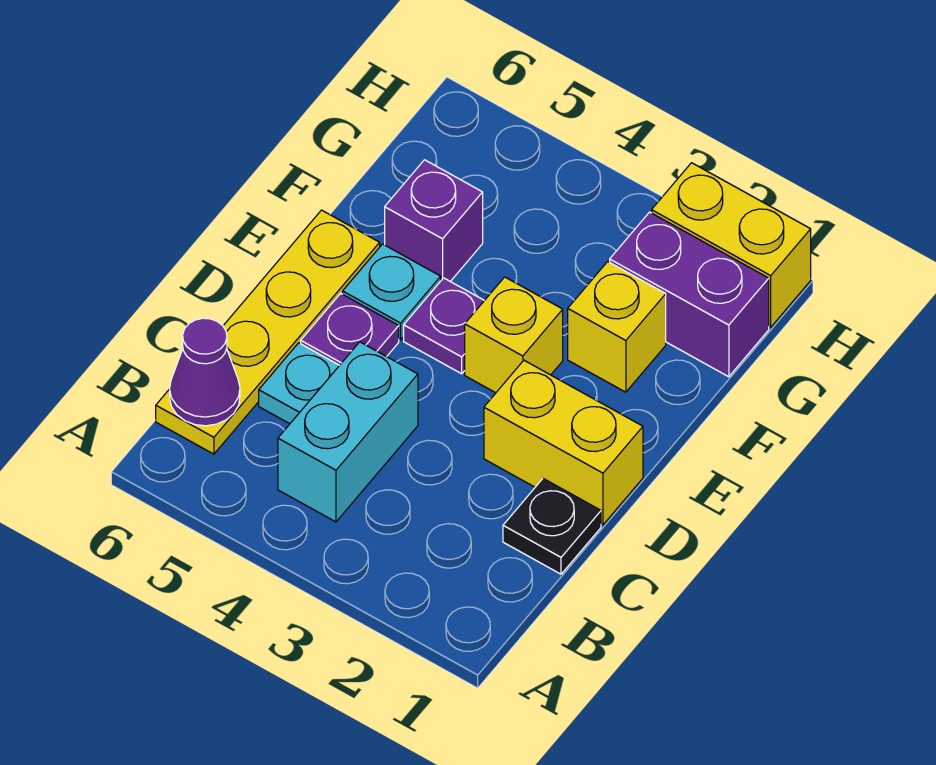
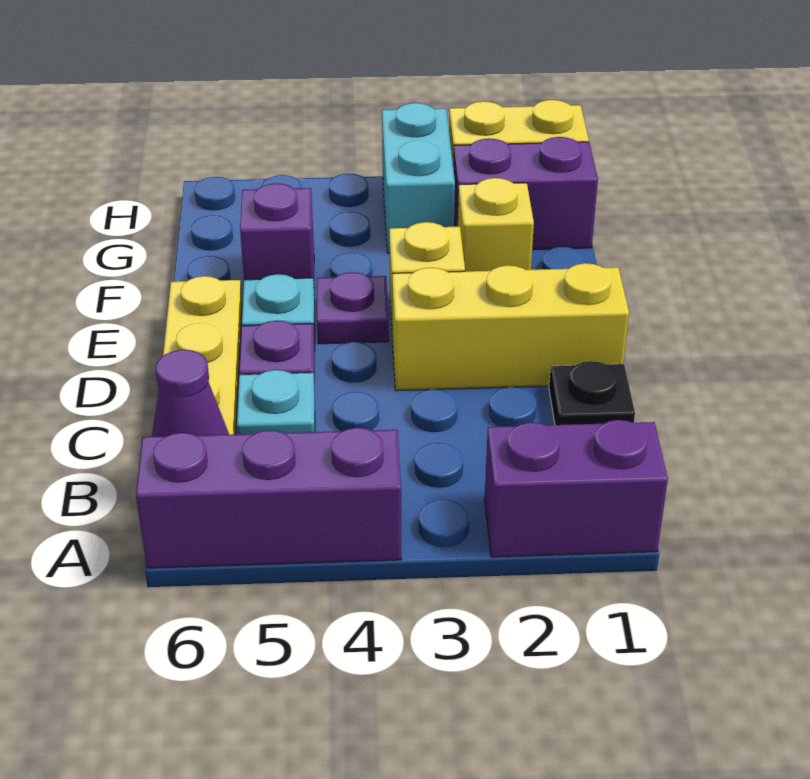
none -> purple brick A1:A2 level 1
none -> purple brick A4:A6 level 1
cyan brick B4:C4 level 1 -> cyan brick G3:H3 level 1
yellow brick D1:D2 level 1 -> yellow brick D1:D3 level 1

